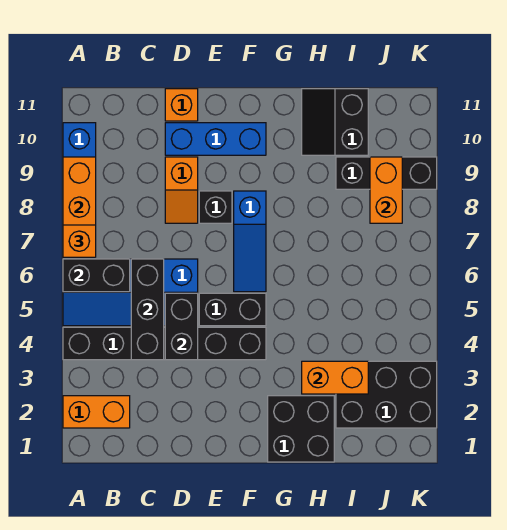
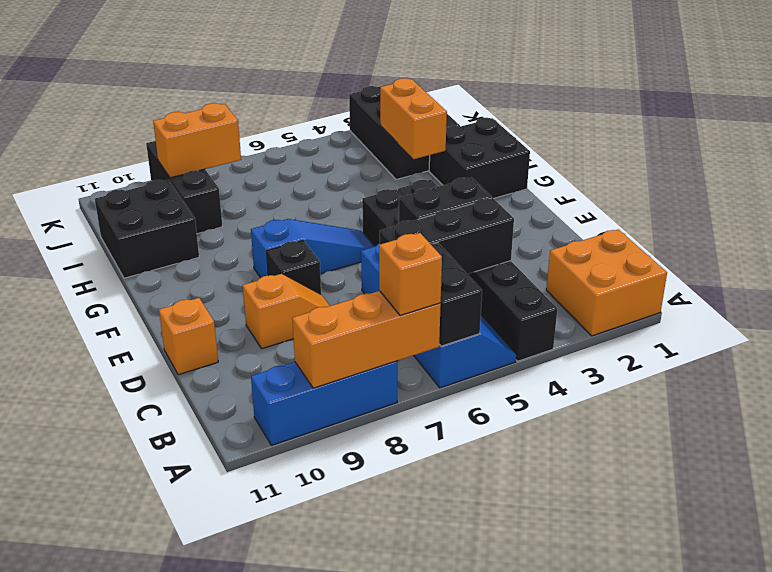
orange brick A2:B2 level 1 -> orange brick A1:B2 level 1
blue brick D10:F10 level 1 -> none
black slope H10:I11 level 1 top I -> black brick H10:I11 level 1

